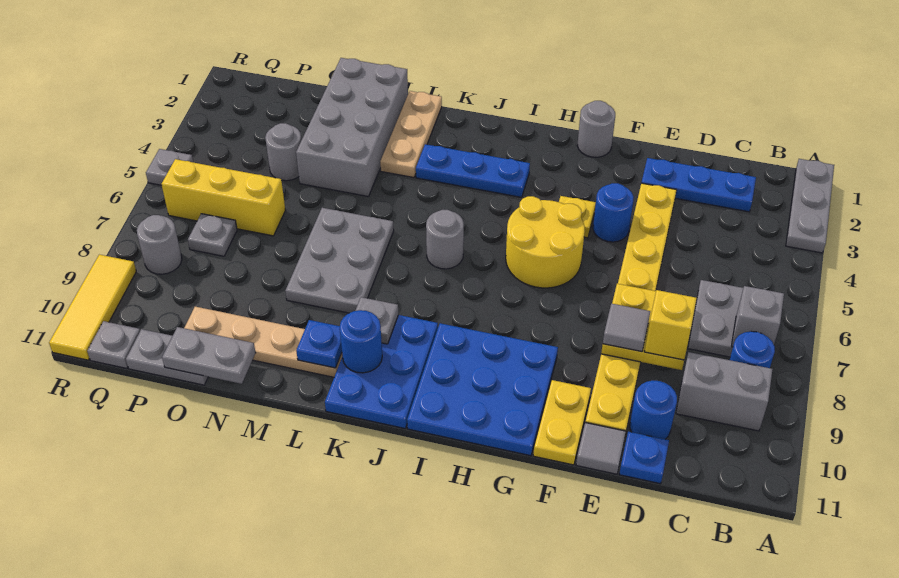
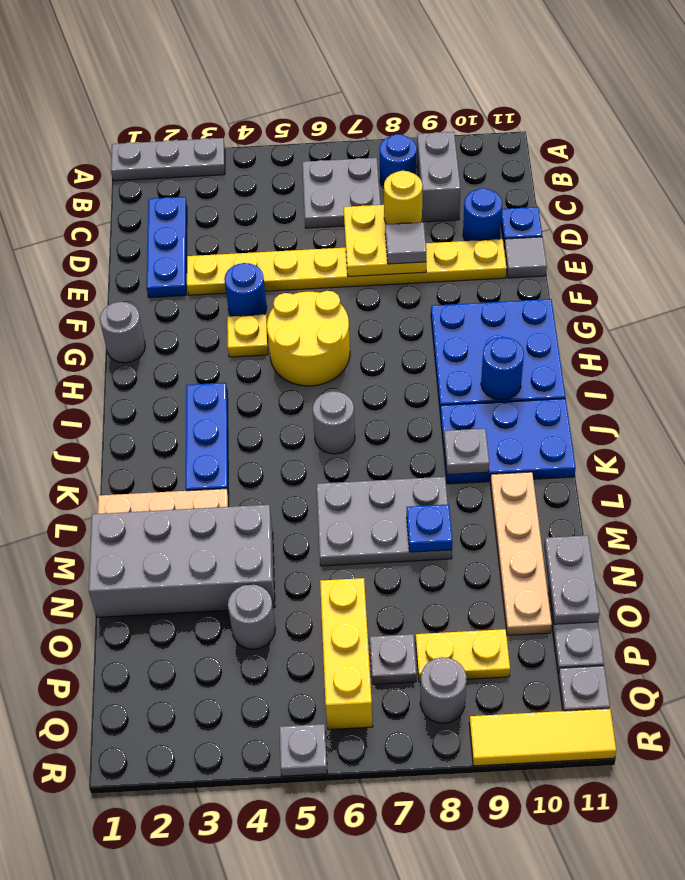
grey brick B7 level 2 -> none
yellow brick D8 level 3 -> yellow round brick D8 level 3
yellow plate F10:F11 level 1 -> yellow plate P8:P9 level 1
blue round brick K10 level 2 -> blue round brick I10 level 2
blue plate L10 level 2 -> blue plate M8 level 2

